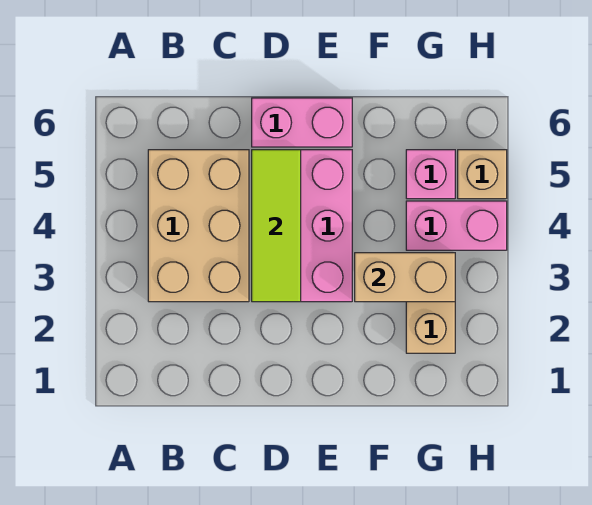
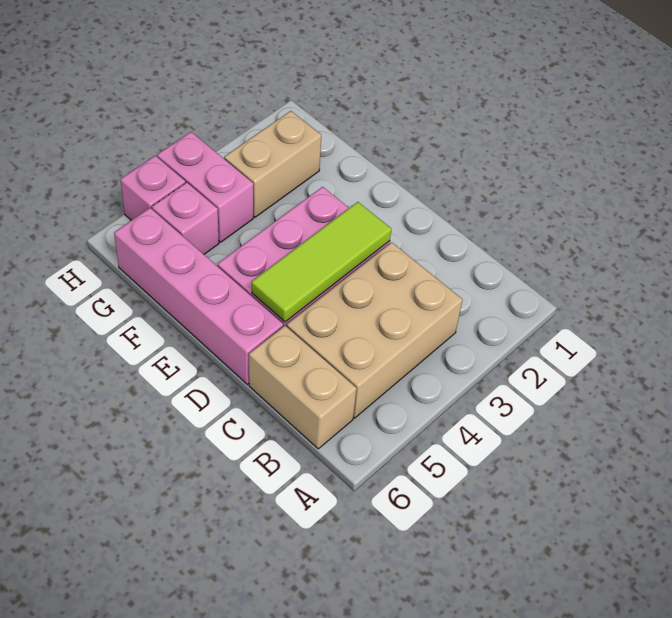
pink brick D6:E6 level 1 -> pink brick D6:G6 level 1
tan brick F3:G3 level 2 -> tan brick B6:C6 level 1
tan brick H5 level 1 -> pink brick H5 level 1

